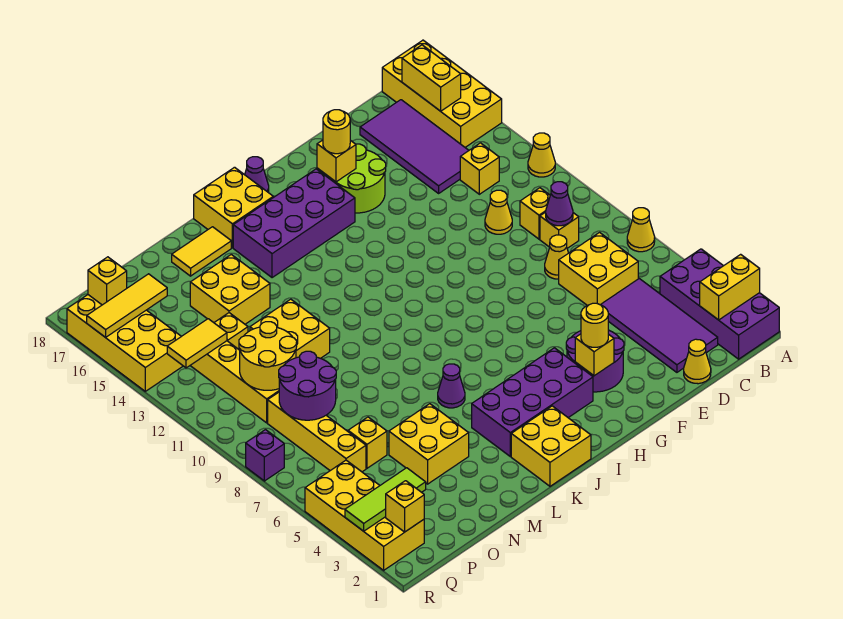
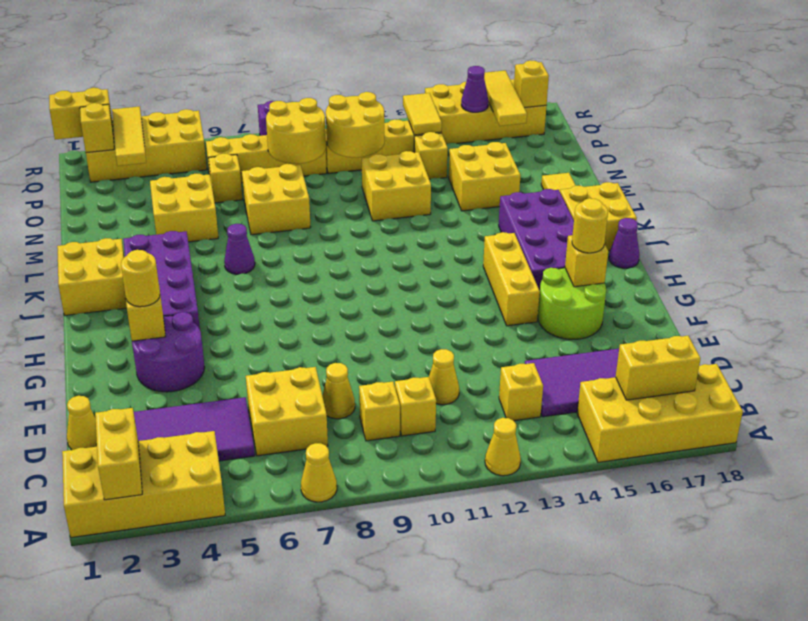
purple brick A1:B4 level 1 -> yellow brick A1:B4 level 1
purple cone C9 level 2 -> purple cone Q15 level 2
none -> yellow brick G14:I14 level 1
none -> yellow brick M7:N8 level 1
purple round brick O8:P9 level 2 -> yellow round brick O8:P9 level 2
lime tile P3:R3 level 2 -> yellow tile P3:R3 level 2
none -> yellow brick R1:R2 level 2

